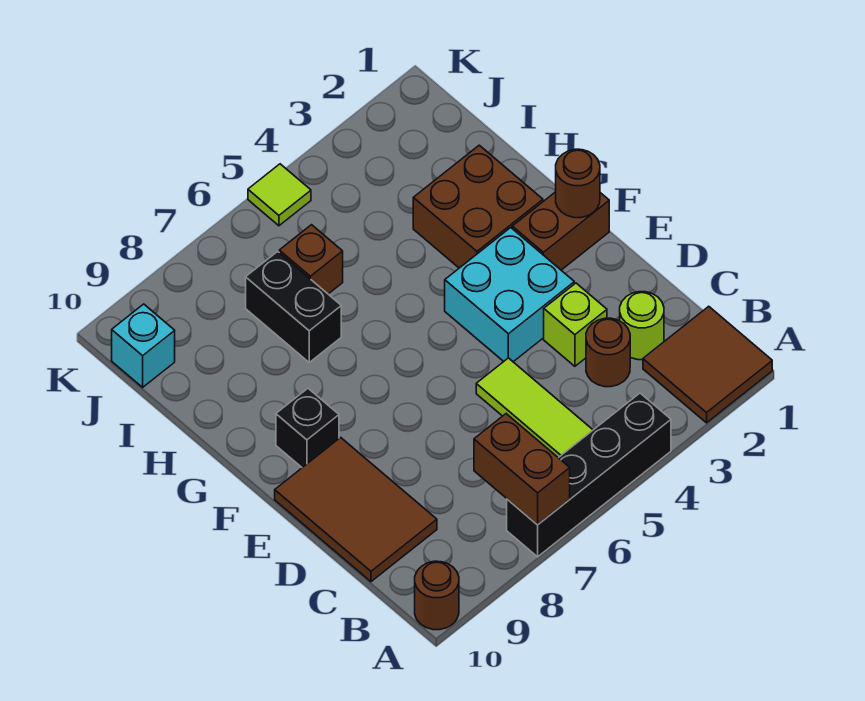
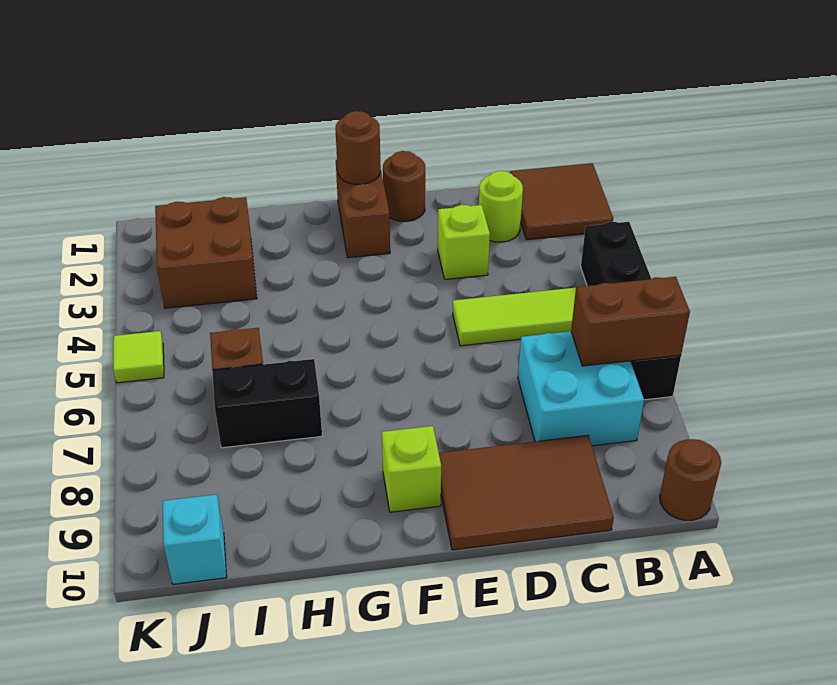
brown round brick C3 level 1 -> brown round brick E1 level 1
cyan brick E3:F4 level 1 -> cyan brick B7:C8 level 1
black brick F9 level 1 -> lime brick F9 level 1
brown brick G2:H3 level 1 -> brown brick I2:J3 level 1

